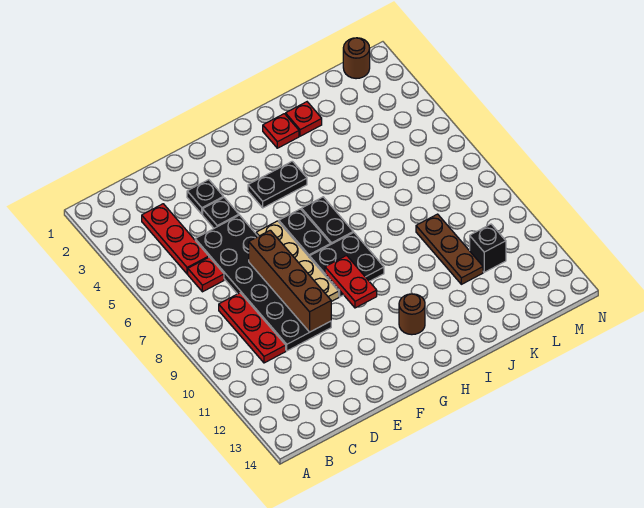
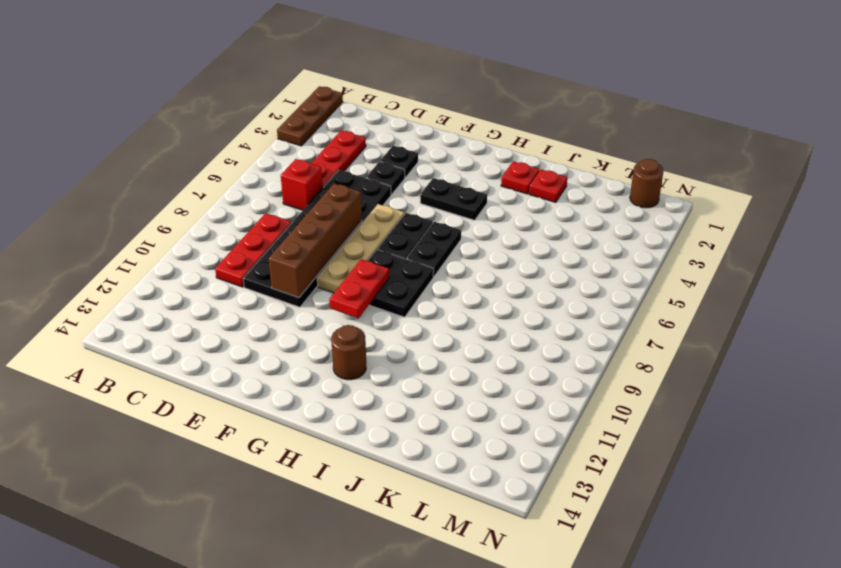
red plate C6 level 1 -> red brick C6 level 1
brown plate K9:K11 level 1 -> brown plate A1:A3 level 1
black brick L11 level 1 -> none

